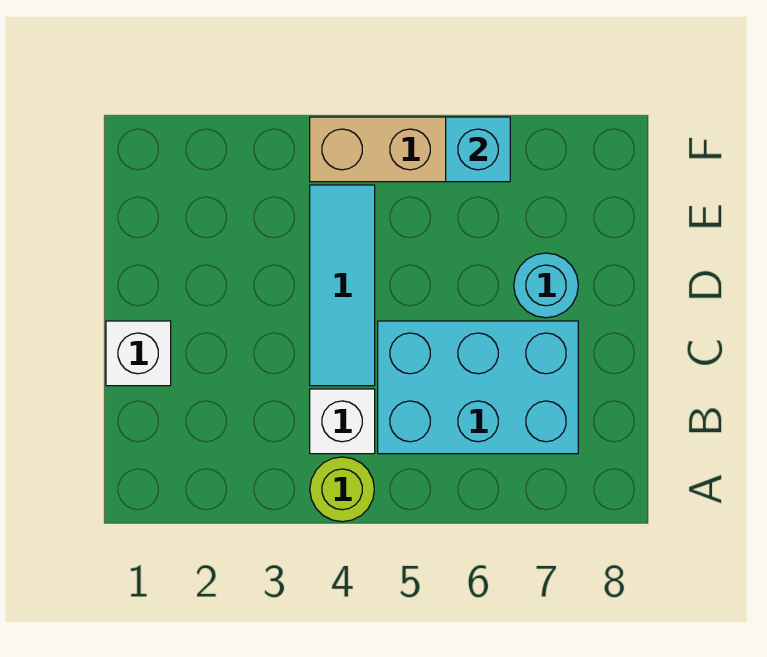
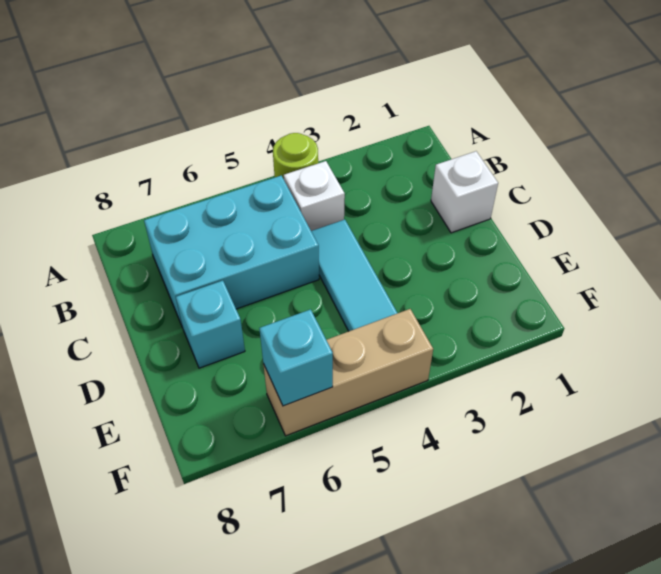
cyan round brick D7 level 1 -> cyan brick D7 level 1

